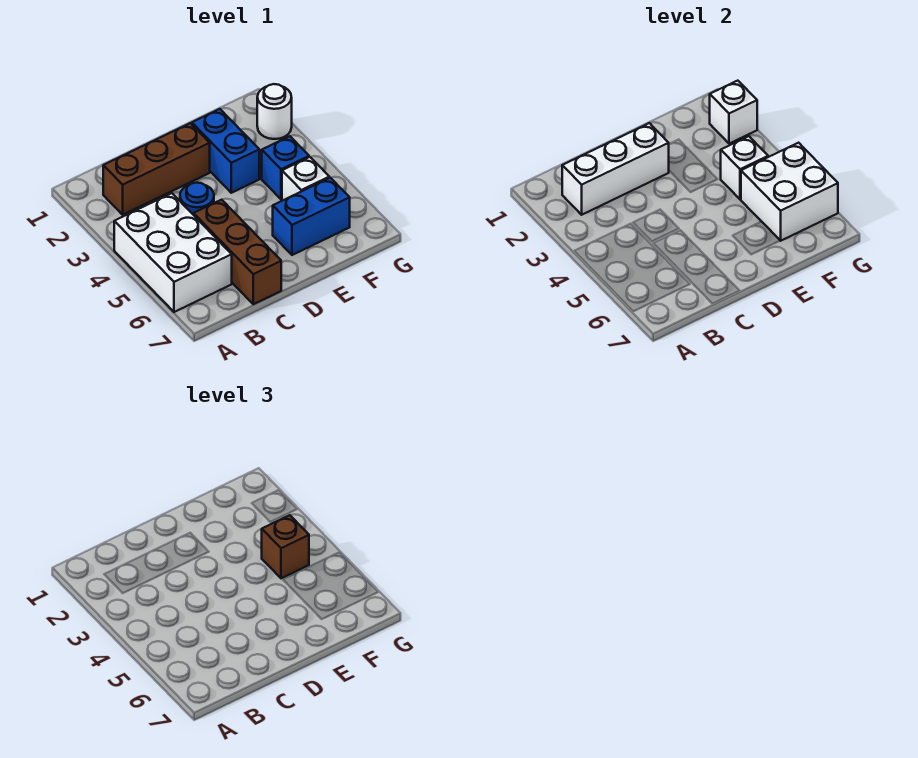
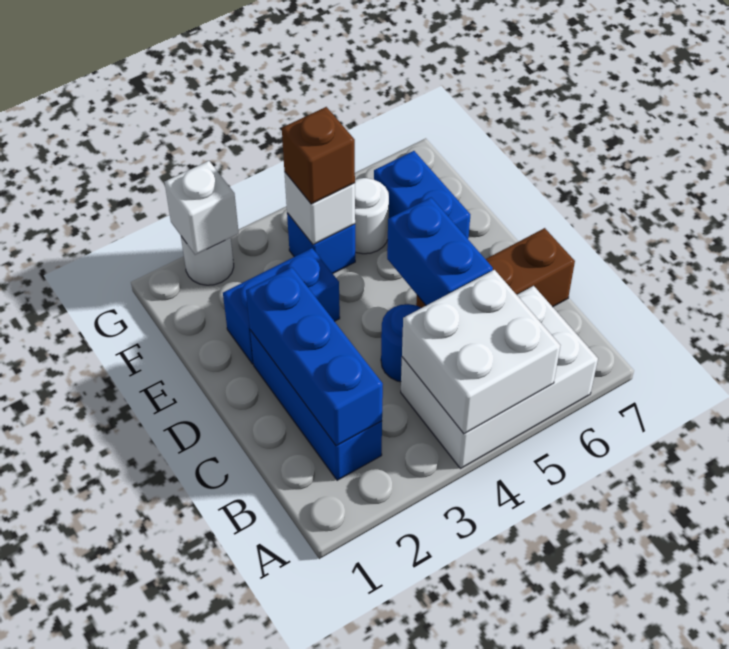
brown brick B2:D2 level 1 -> blue brick B2:D2 level 1
white brick B2:D2 level 2 -> blue brick B2:D2 level 2
none -> blue brick C5:D5 level 2
white brick F5 level 1 -> white round brick F5 level 1
white brick F5:G6 level 2 -> white brick A4:B5 level 2

